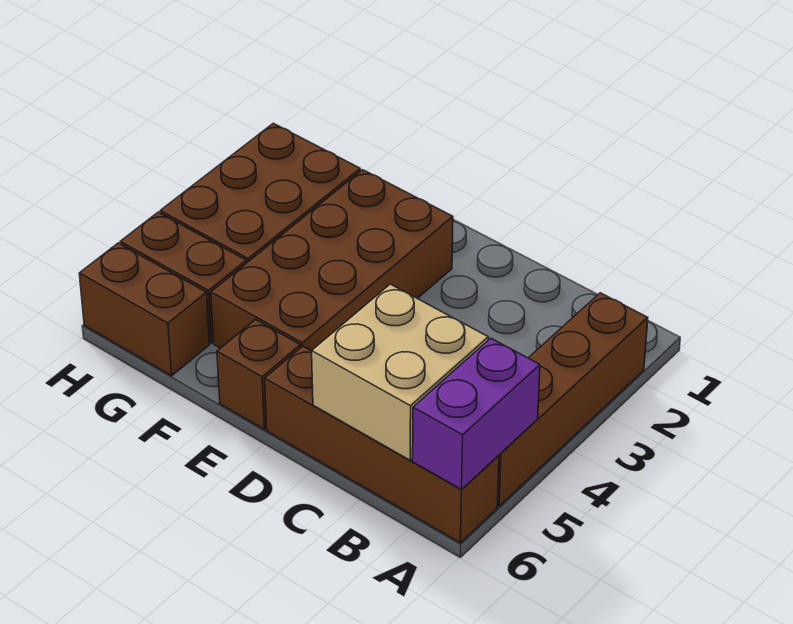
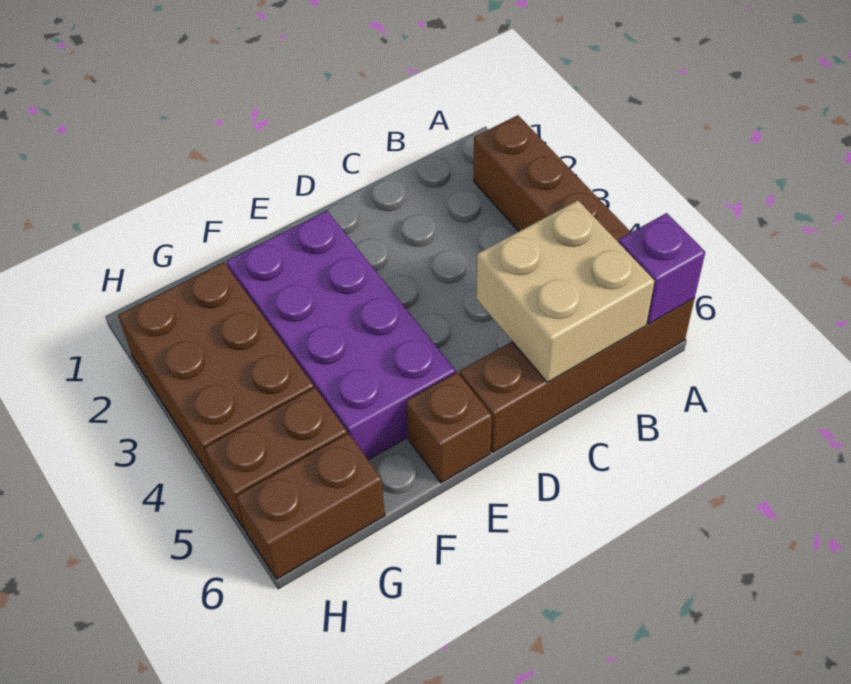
purple brick A5:A6 level 2 -> purple brick A6 level 2
brown brick E2:F5 level 1 -> purple brick E2:F5 level 1

